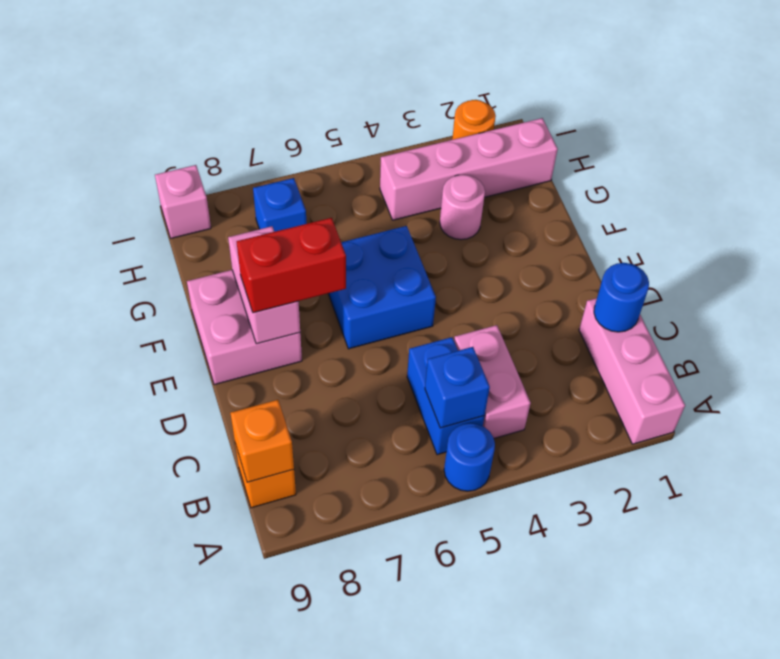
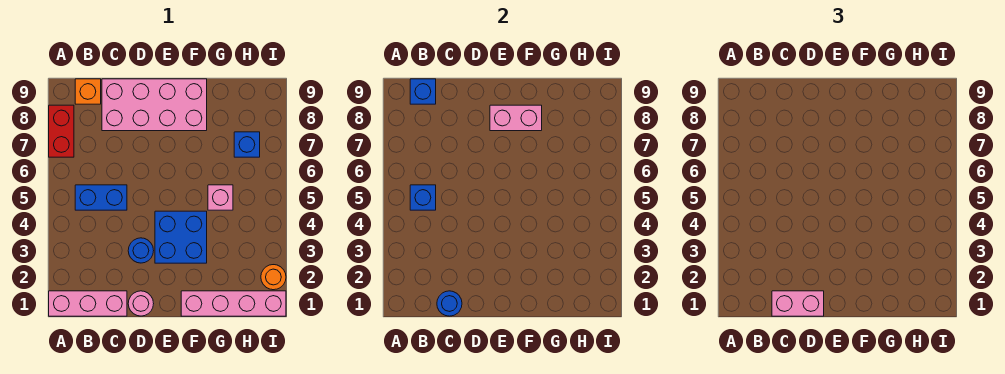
blue round brick A5 level 1 -> blue round brick D3 level 1
pink brick B4:C4 level 1 -> pink brick C1:D1 level 3
orange brick B9 level 2 -> blue brick B9 level 2
blue brick E5:F6 level 1 -> blue brick E3:F4 level 1
red brick E7:E8 level 3 -> red brick A7:A8 level 1
pink brick E8:F9 level 1 -> pink brick C8:F9 level 1
pink round brick G3 level 1 -> pink round brick D1 level 1
pink brick H1:H4 level 1 -> pink brick F1:I1 level 1
pink brick I9 level 1 -> pink brick G5 level 1

